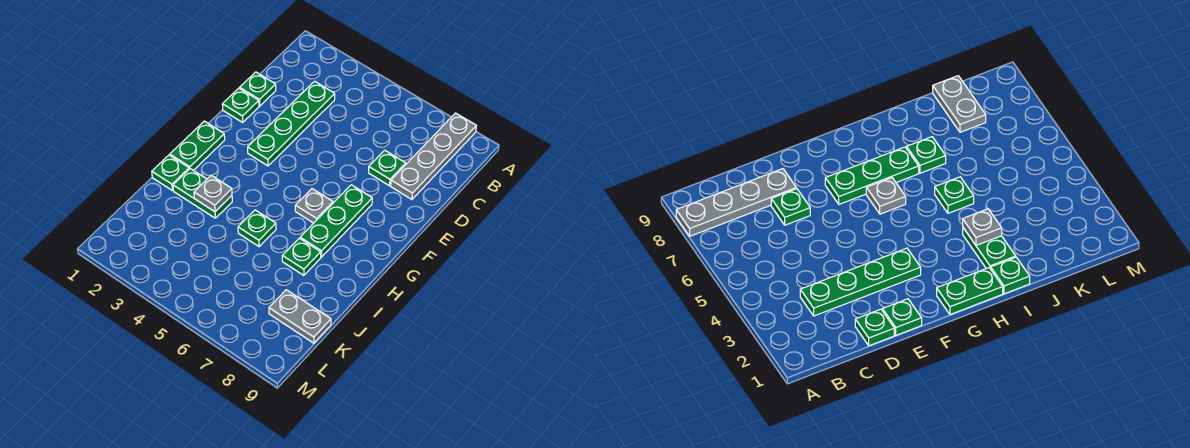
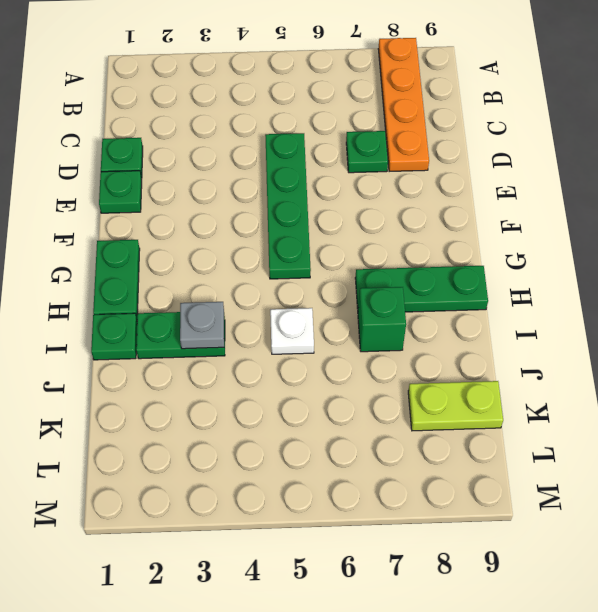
grey plate A8:D8 level 1 -> orange plate A8:D8 level 1
green plate C3:F3 level 1 -> green plate D5:G5 level 1
green plate F7:H7 level 1 -> green plate H7:H9 level 1
grey plate G6 level 1 -> none
green plate I5 level 1 -> white plate I5 level 1
green plate I7 level 1 -> green brick I7 level 1
grey plate K8:K9 level 1 -> lime plate K8:K9 level 1

